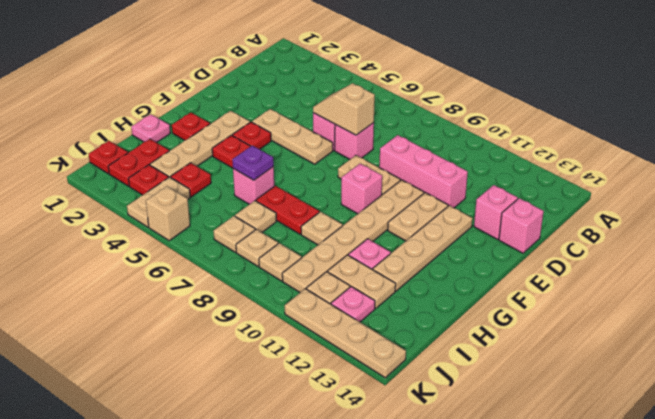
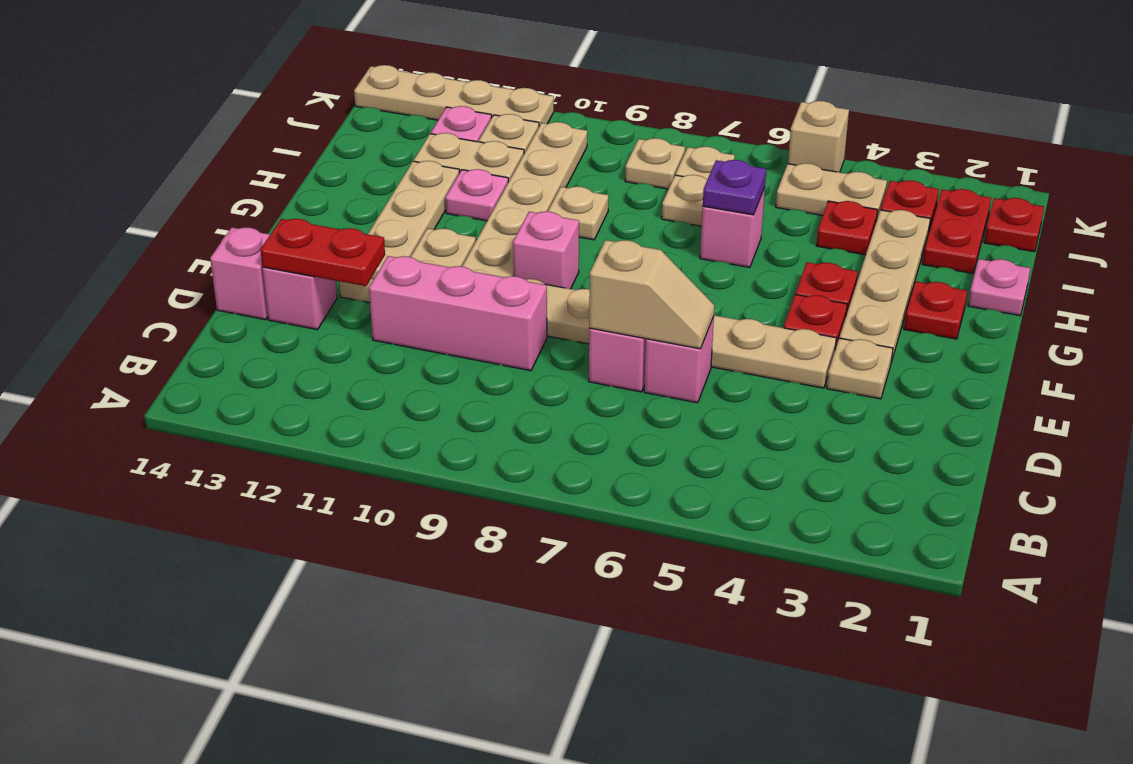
red plate H7:H8 level 1 -> red plate D12:D13 level 2
tan plate J4:K4 level 1 -> tan plate J4:J5 level 1
tan plate J9 level 1 -> tan plate E3 level 1

